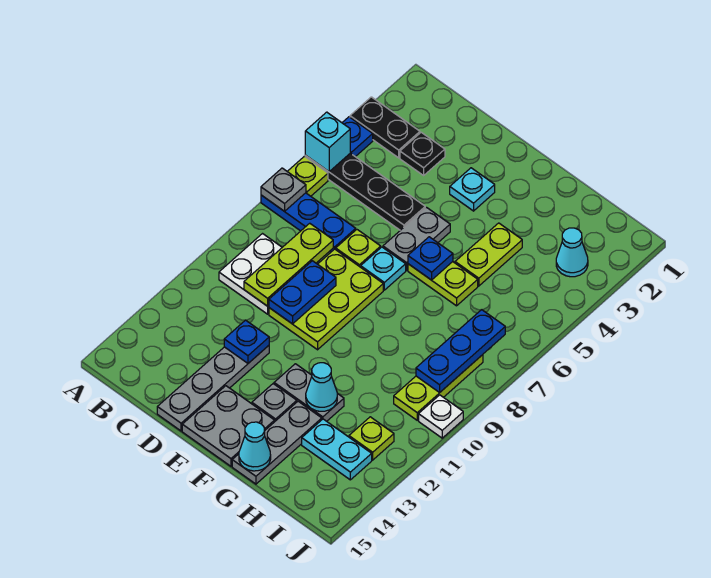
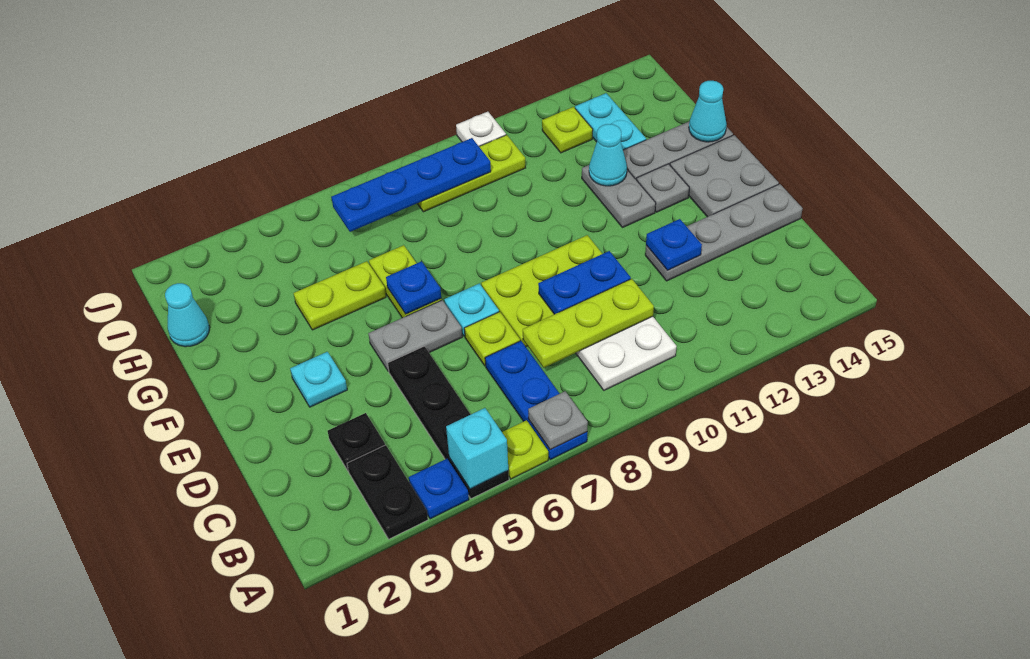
cyan cone I3 level 1 -> cyan cone H1 level 1
blue plate I7:I9 level 2 -> blue plate I6:I9 level 2

